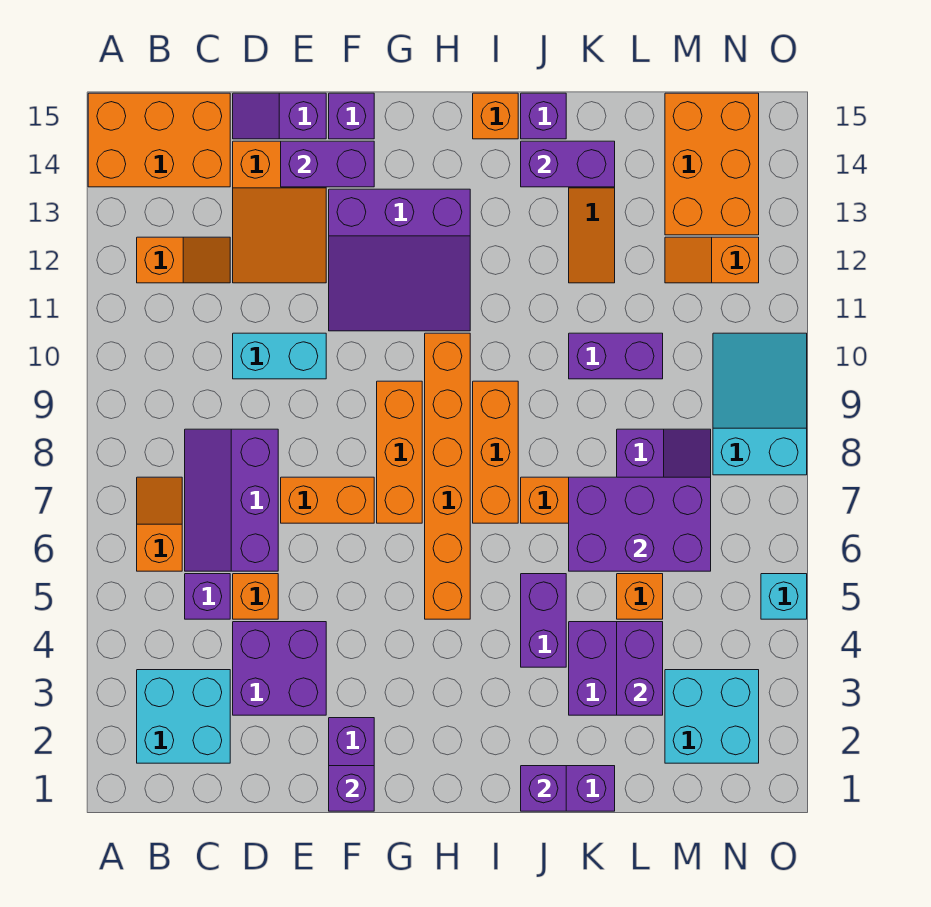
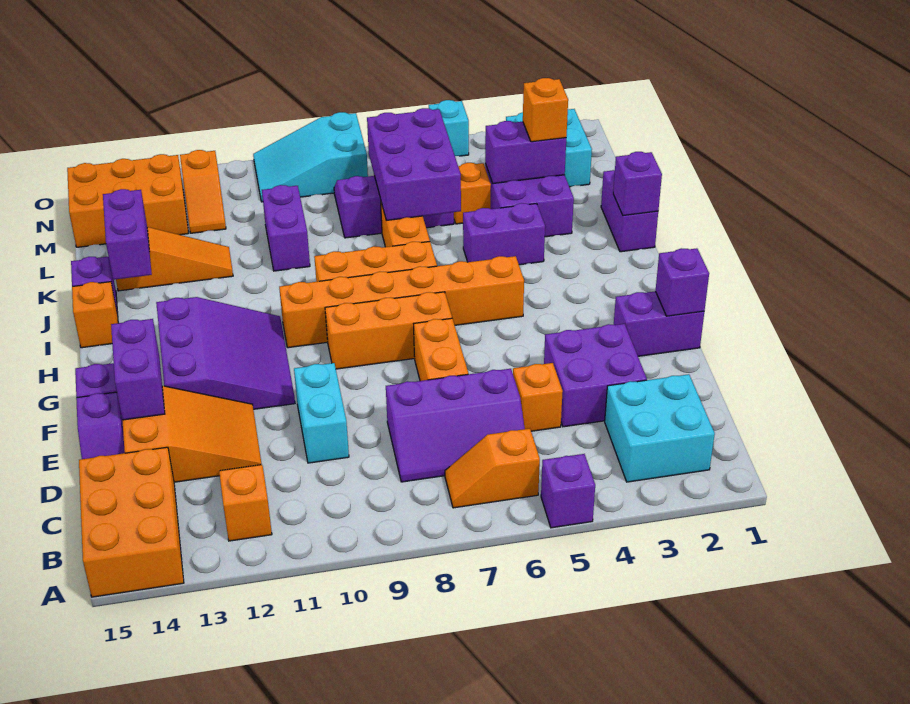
purple brick C5 level 1 -> purple brick A5 level 1
none -> orange brick L3 level 3

